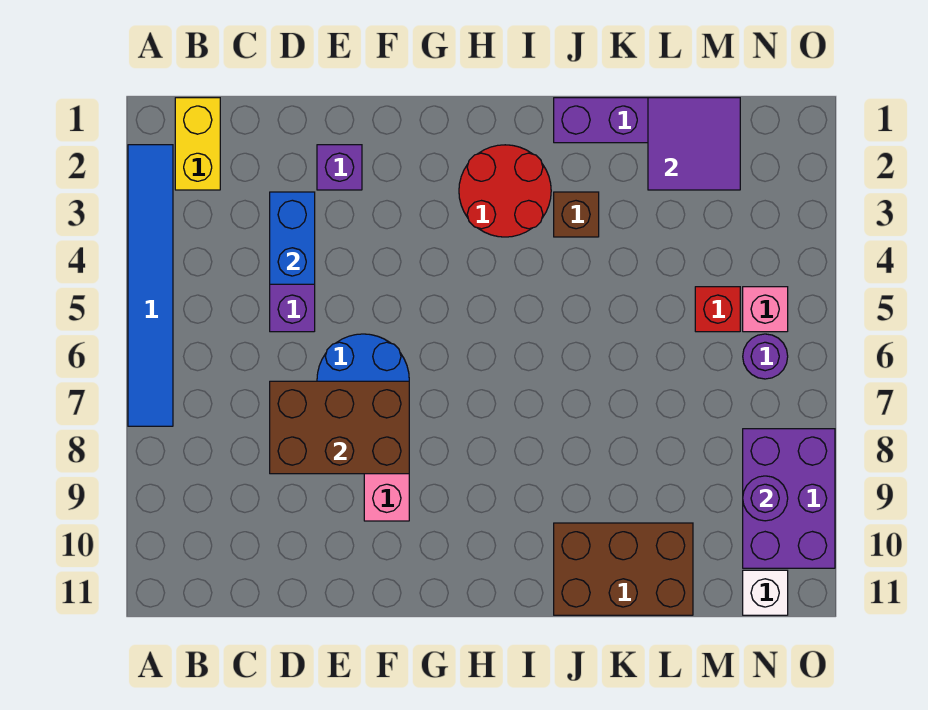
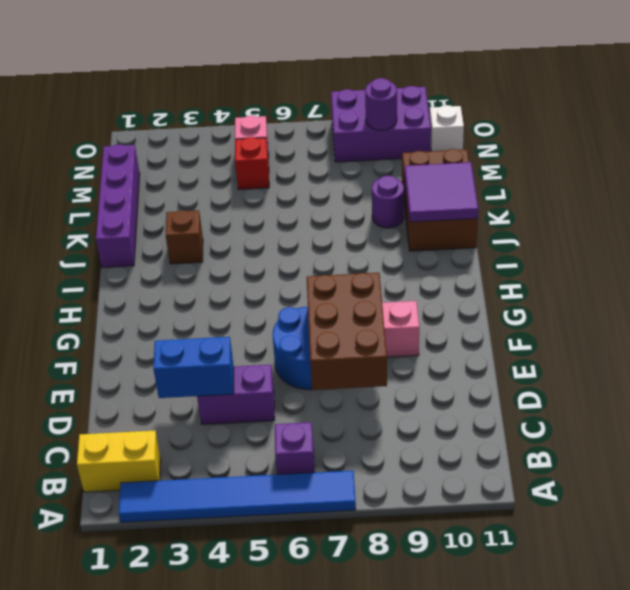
purple brick E2 level 1 -> purple brick B6 level 1
red round brick H2:I3 level 1 -> none
purple tile L1:M2 level 2 -> purple tile J10:K11 level 2
purple round brick N6 level 1 -> purple round brick K9 level 1

